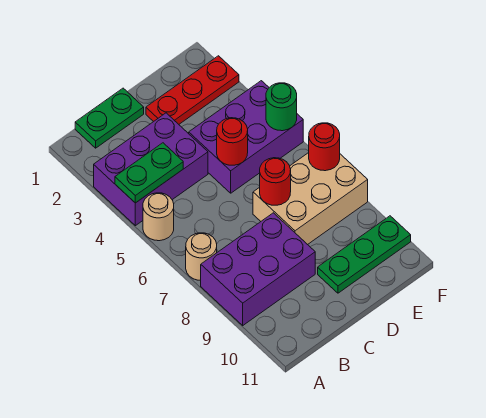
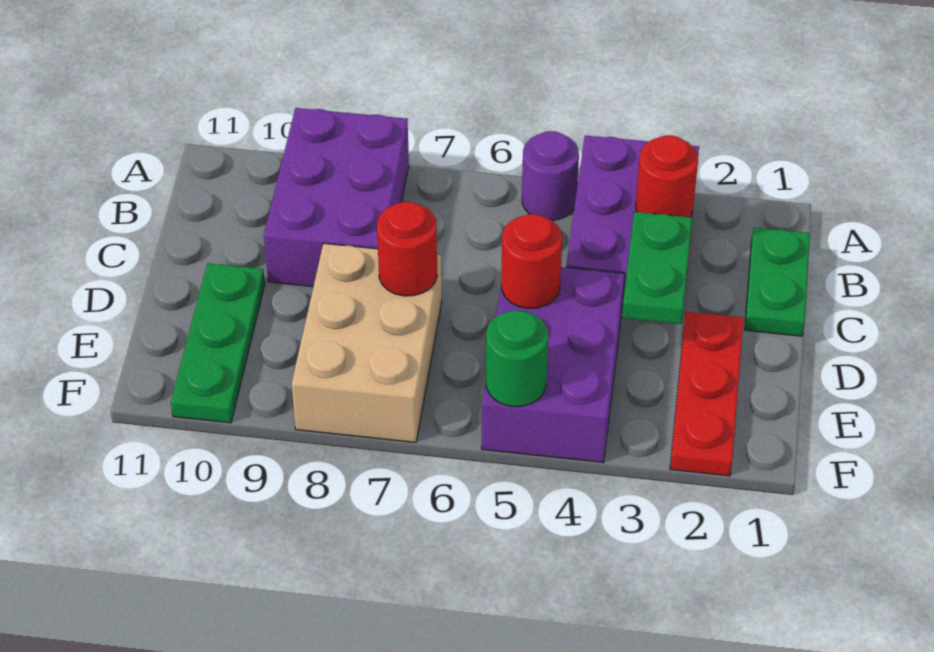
green plate A4:B4 level 2 -> green plate C3:D3 level 2
tan round brick A5 level 1 -> purple round brick A5 level 1
tan round brick A7 level 1 -> none
red round brick F7 level 2 -> red round brick B3 level 2

